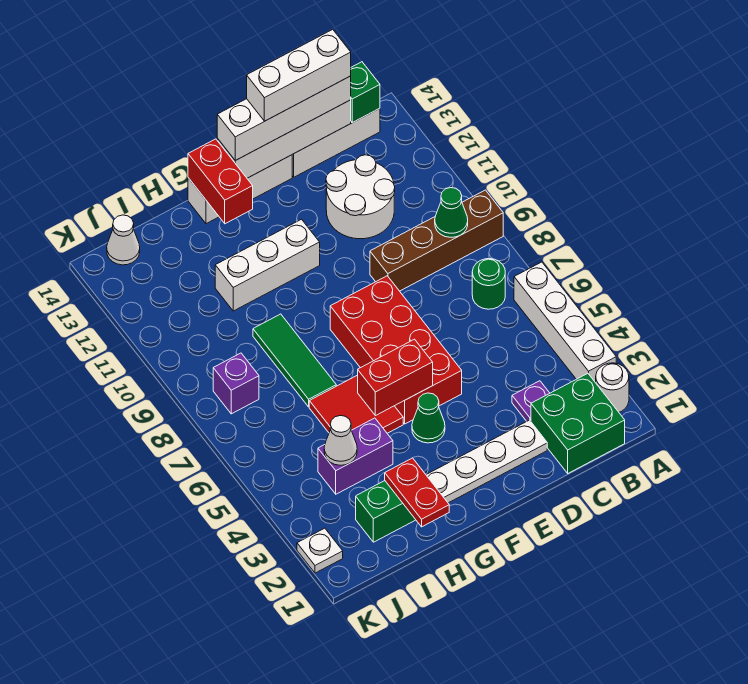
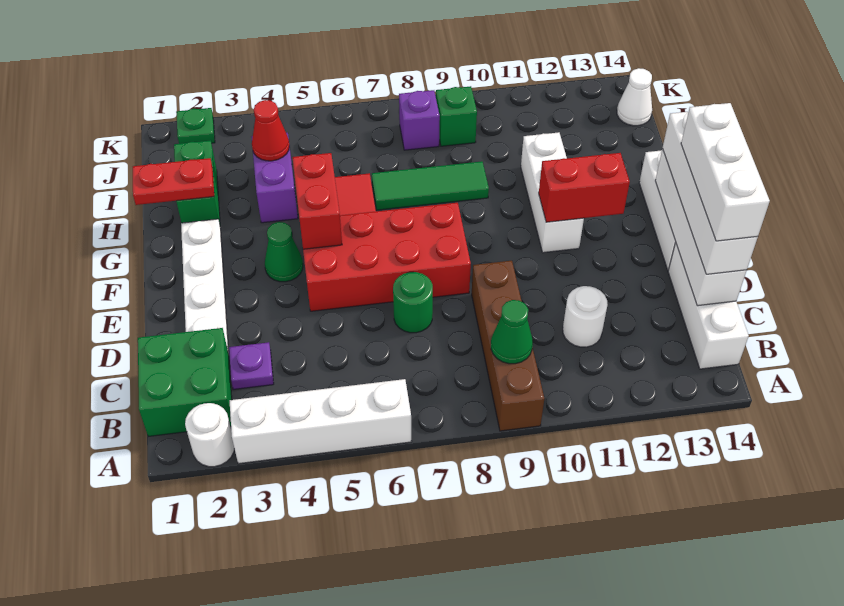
green round brick B7 level 1 -> green round brick D7 level 1
green brick B14 level 2 -> green brick J9 level 1
white round brick C11:D12 level 1 -> white round brick C11 level 1
red brick G13:G14 level 2 -> red brick F11:F12 level 2
white cone I4 level 2 -> red cone I4 level 2
white plate K2 level 1 -> green plate K2 level 1

